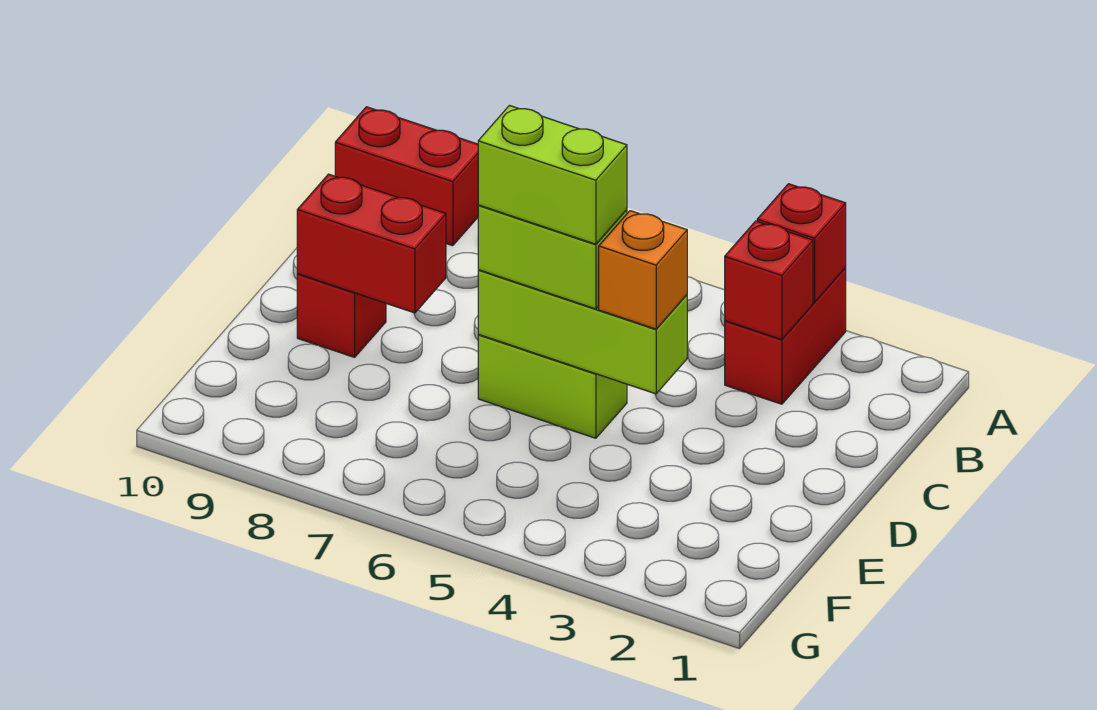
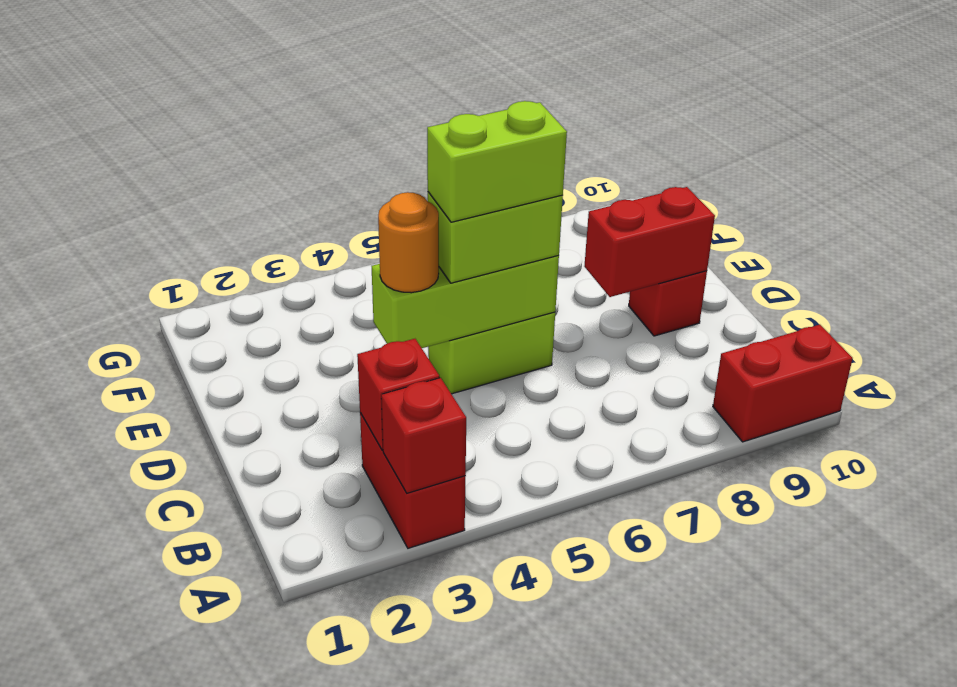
orange brick D4 level 3 -> orange round brick D4 level 3

